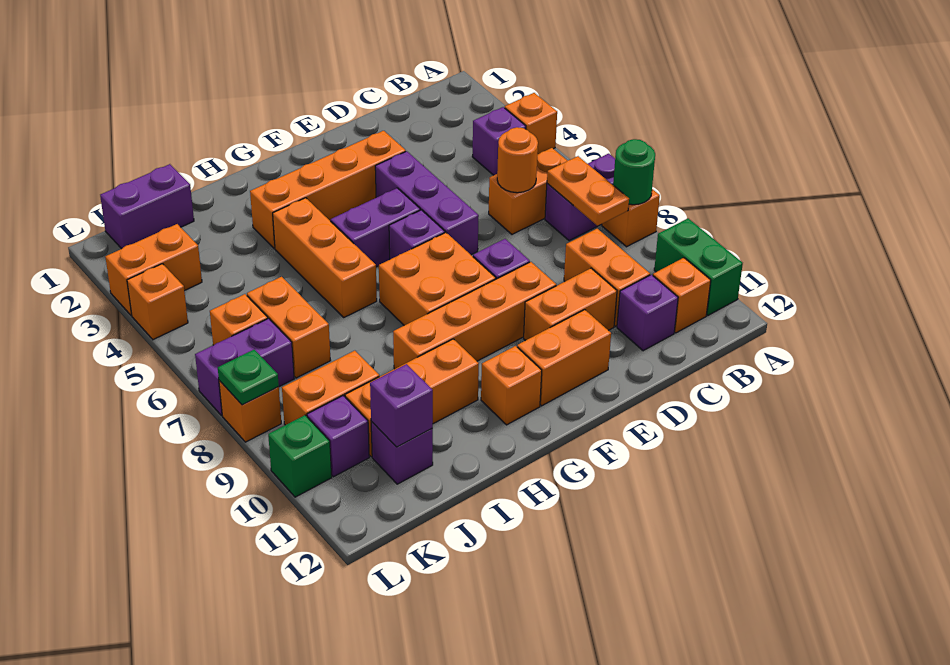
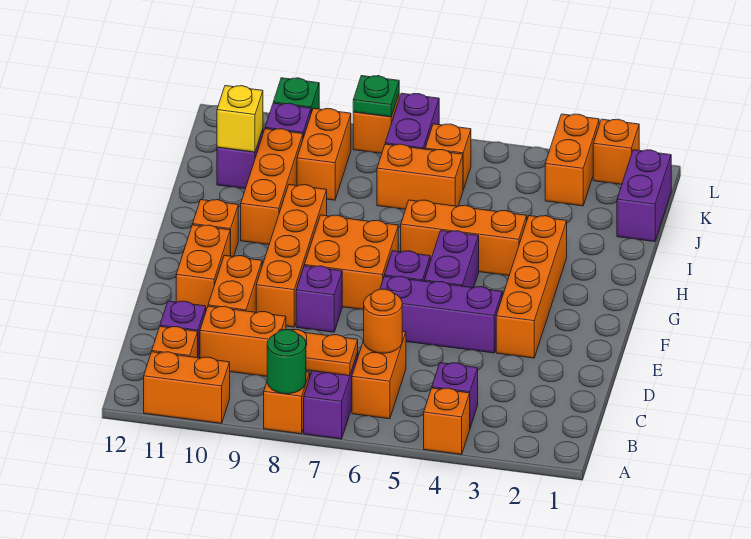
green brick A10:A11 level 1 -> orange brick A10:A11 level 1
purple brick J11 level 2 -> yellow brick J11 level 2
orange brick L4 level 1 -> orange brick L2 level 1

